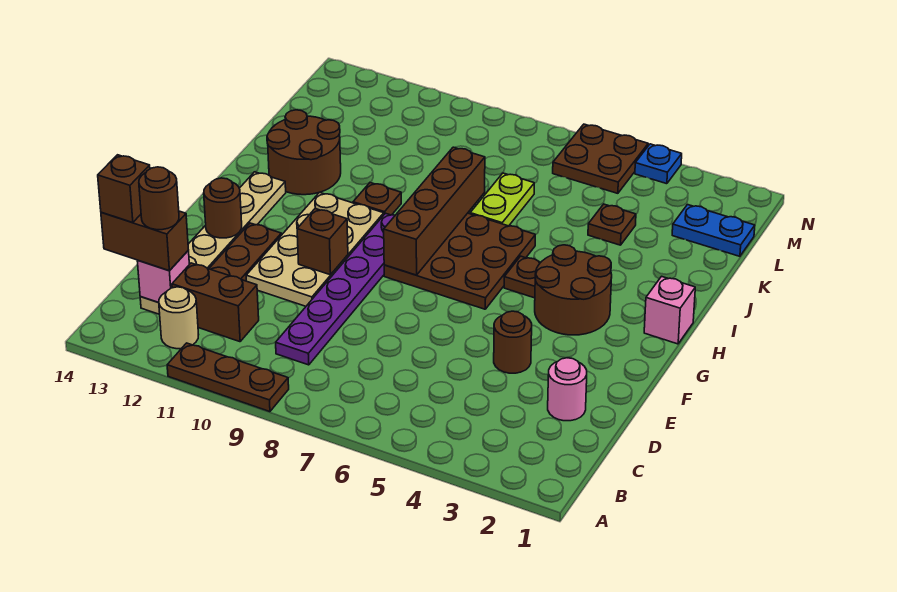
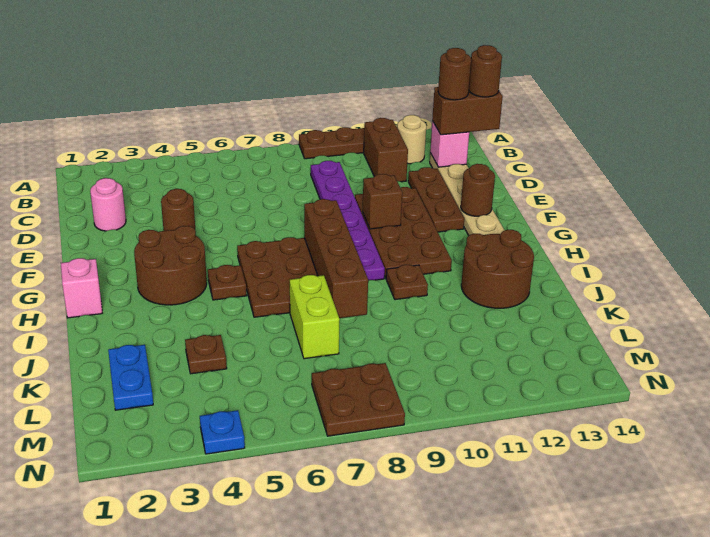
brown brick C11:C12 level 1 -> brown brick B11:C11 level 1
brown brick C14 level 4 -> brown round brick C14 level 4
tan plate E10:H11 level 1 -> brown plate E10:H11 level 1
lime plate J7:K7 level 1 -> lime brick J7:K7 level 1
blue plate L1:L2 level 1 -> blue plate K2:L2 level 1
brown plate M5:N6 level 1 -> brown plate M7:N8 level 1

